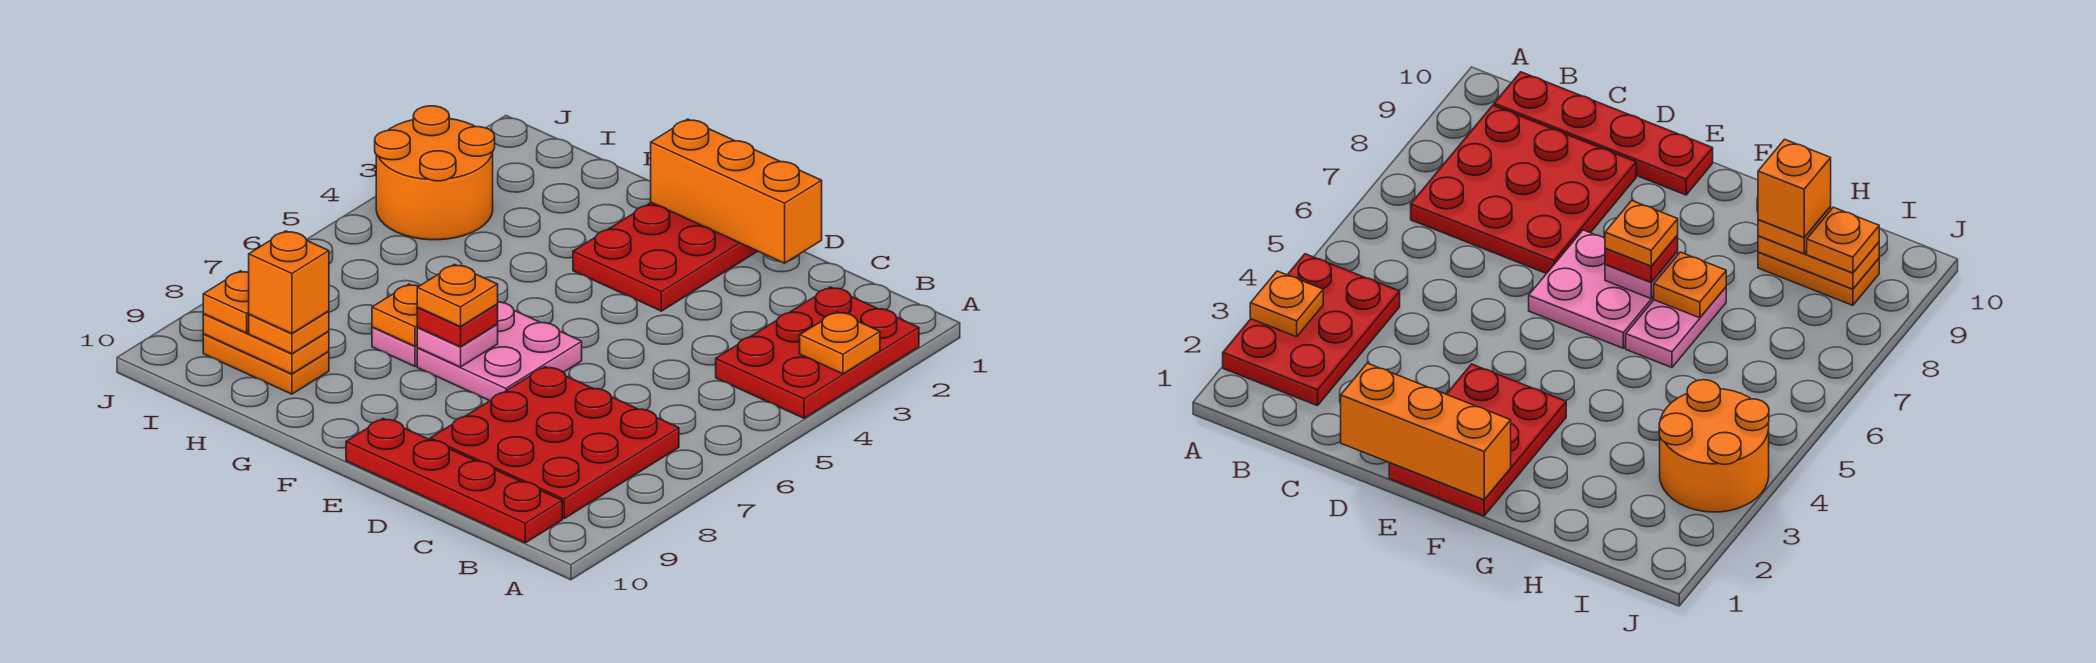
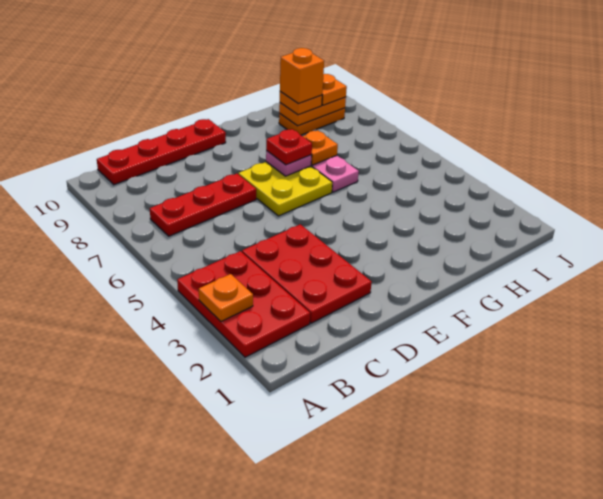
red plate B7:D9 level 1 -> red plate B7:D7 level 1
orange brick D1:F1 level 2 -> none
red plate E1:F3 level 1 -> red plate C2:D4 level 1
pink plate E6:F7 level 1 -> yellow plate E6:F7 level 1
orange plate F7 level 4 -> none
orange round brick I3:J4 level 1 -> none

